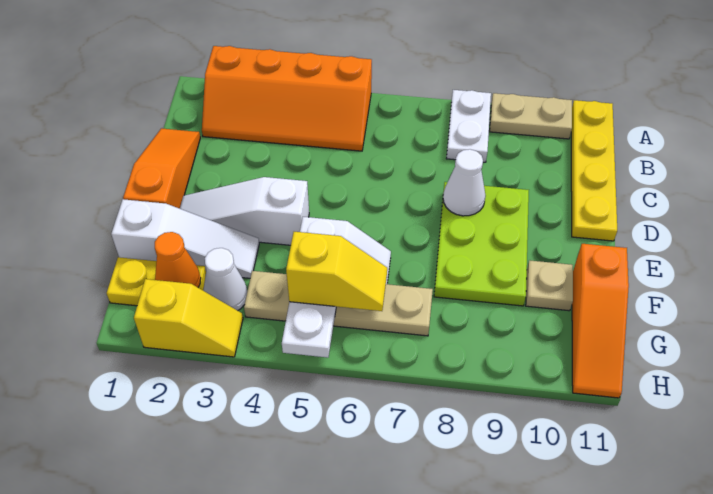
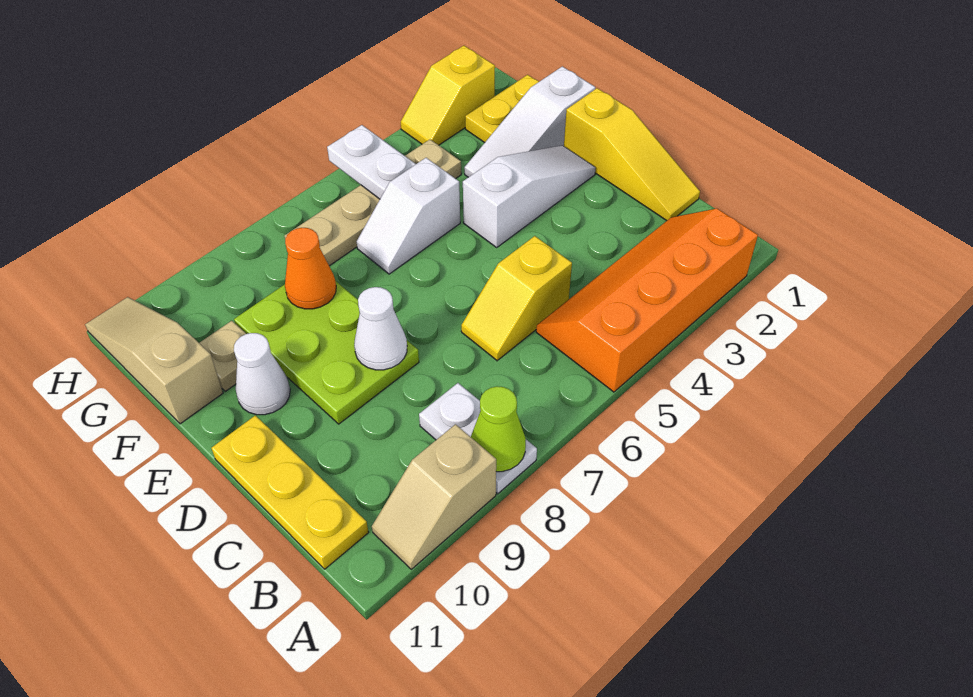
none -> lime cone A8 level 2
tan plate A9:A10 level 1 -> tan slope A9:A10 level 1 top 9
yellow plate A11:D11 level 1 -> yellow plate B11:D11 level 1
orange slope C1:E1 level 1 top E -> yellow slope C1:E1 level 1 top E
orange slope F11:H11 level 1 top F -> tan slope F11:H11 level 1 top F
orange cone G2 level 2 -> orange cone F8 level 2
white cone G3 level 1 -> white cone E10 level 1
yellow slope G5:G6 level 3 top 5 -> yellow slope C5:C6 level 1 top 5

